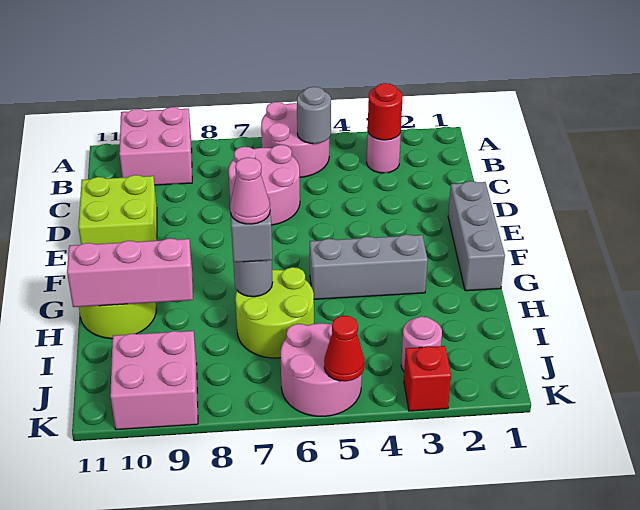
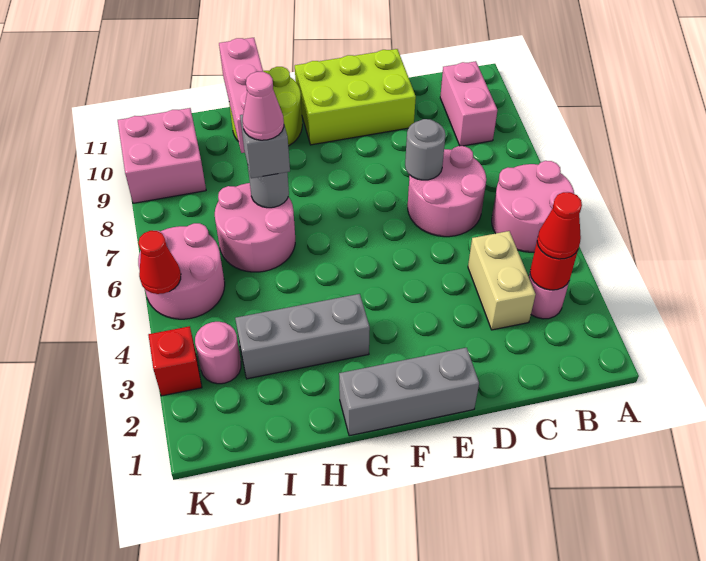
pink brick A9:B10 level 1 -> pink brick B9:B10 level 1
none -> red cone B3 level 3
grey round brick B5 level 2 -> grey round brick D7 level 2
none -> tan brick C3:C4 level 1
lime brick D10:E11 level 1 -> lime brick D10:F11 level 1
grey brick G3:G5 level 1 -> grey brick G3:I3 level 1
lime round brick H6:I7 level 1 -> pink round brick H6:I7 level 1

